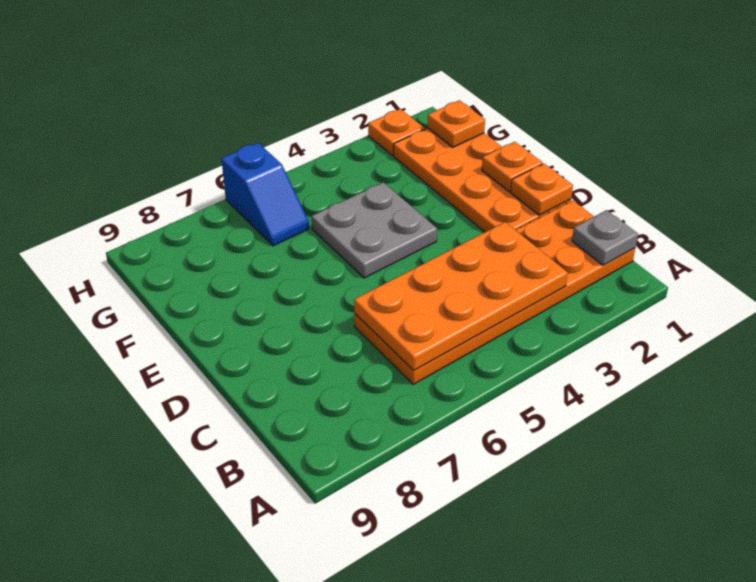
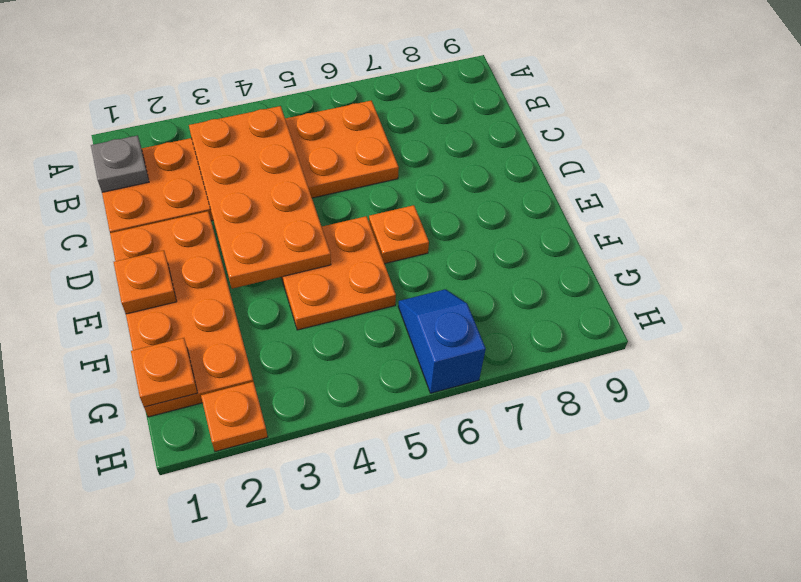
orange plate B3:C6 level 2 -> orange plate B3:E4 level 2
orange plate D1 level 2 -> orange plate E6 level 1
grey plate E4:F5 level 1 -> orange plate E4:F5 level 1

